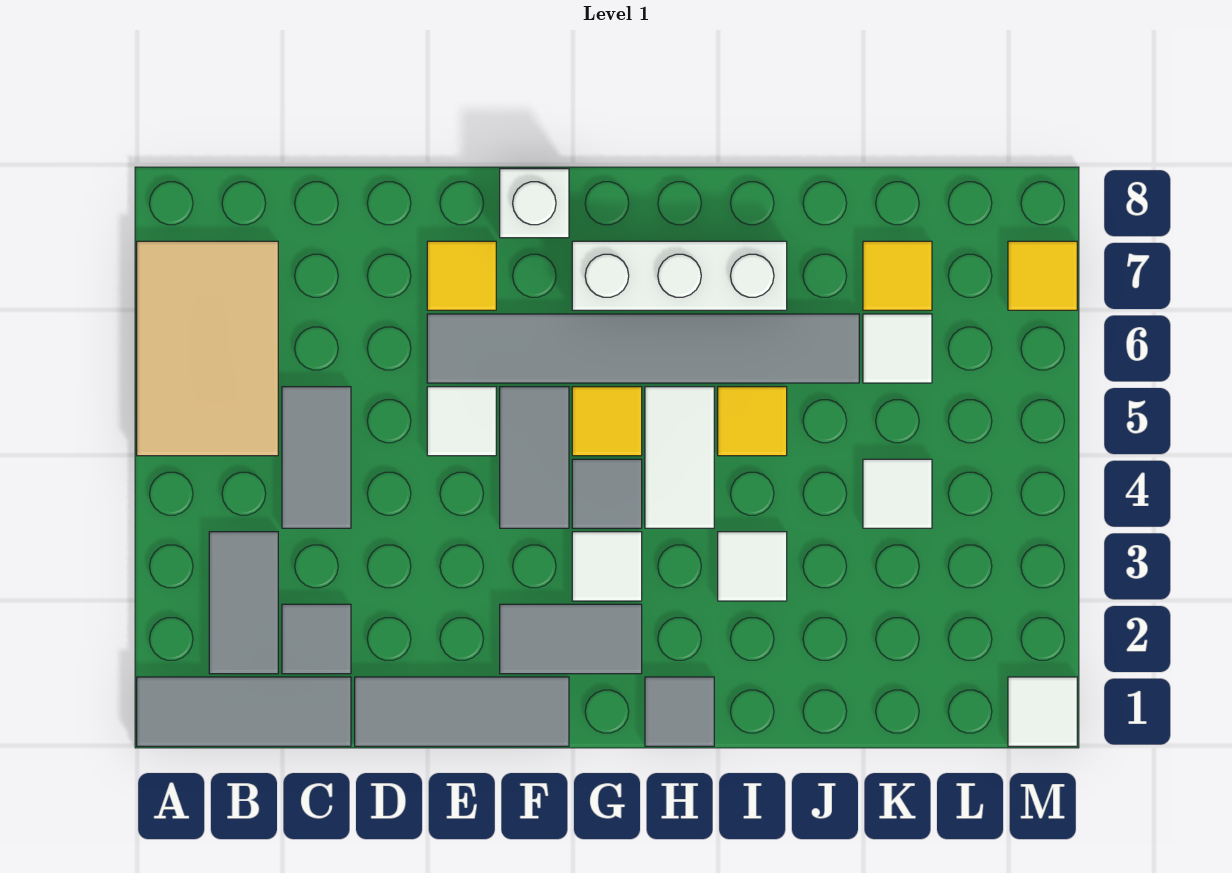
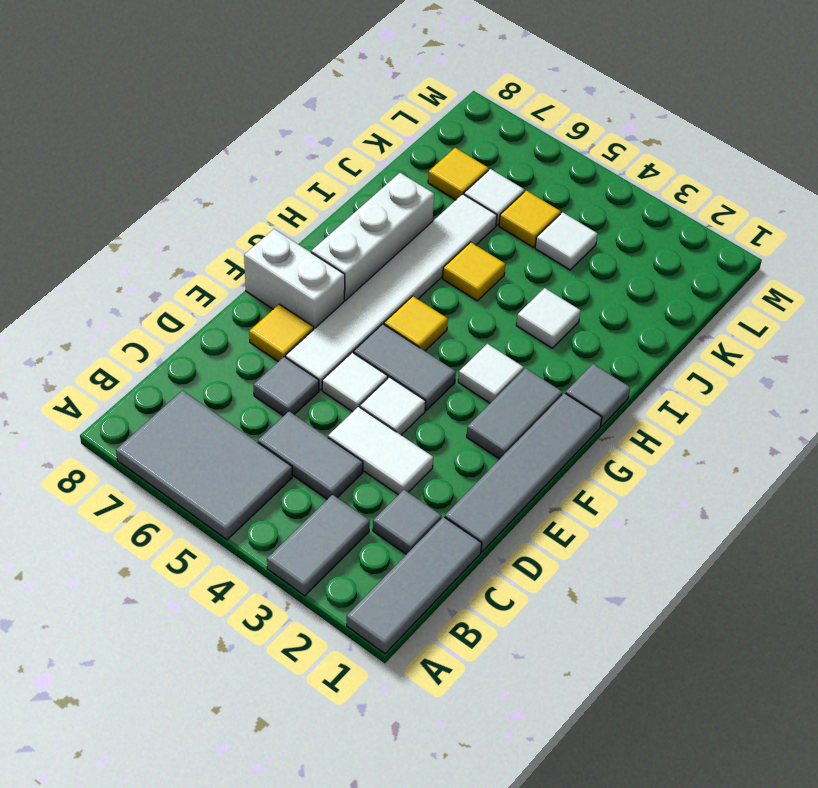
tan tile A5:B7 level 1 -> grey tile A5:B7 level 1
grey tile B2:B3 level 1 -> grey tile A3:B3 level 1
grey tile D1:F1 level 1 -> grey tile D1:G1 level 1
grey tile E6:J6 level 1 -> white tile E6:J6 level 1
white brick F8 level 1 -> white brick F7:F8 level 1
grey tile G4 level 1 -> grey tile D6 level 1
white tile H4:H5 level 1 -> white tile D3:D4 level 1
white tile M1 level 1 -> white tile E4 level 1
yellow tile M7 level 1 -> yellow tile K5 level 1

